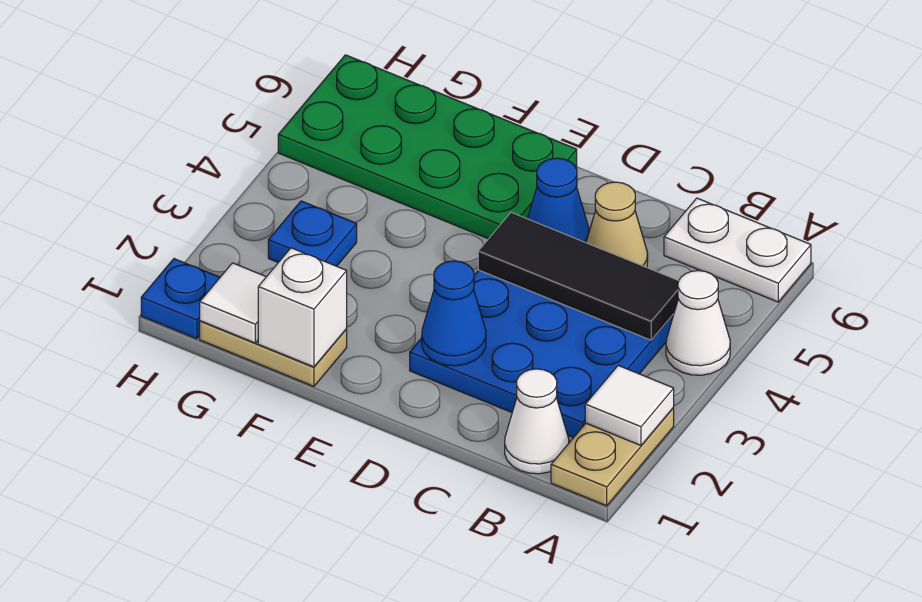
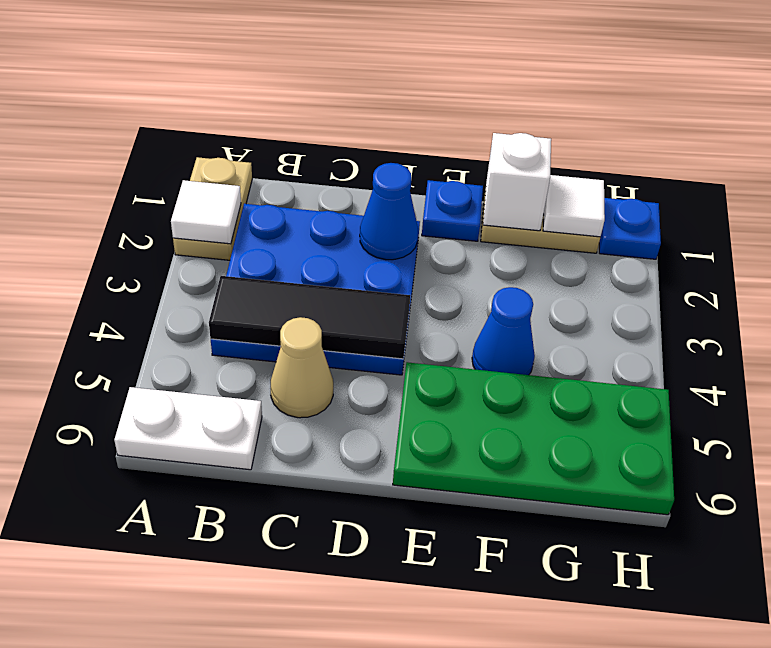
white cone A4 level 1 -> none
white cone B1 level 1 -> none
blue cone D5 level 1 -> blue cone F4 level 1
blue plate G3 level 1 -> blue plate E1 level 1

